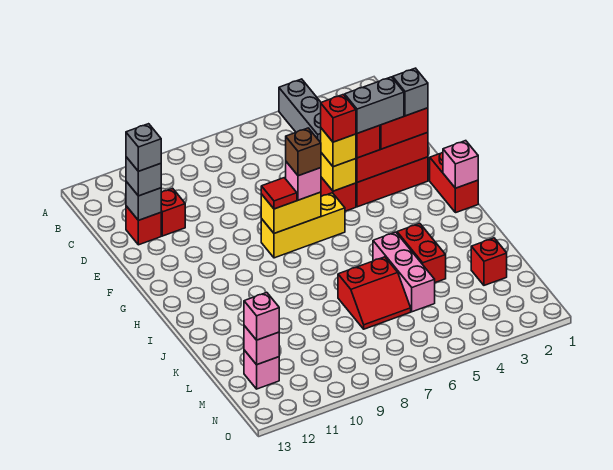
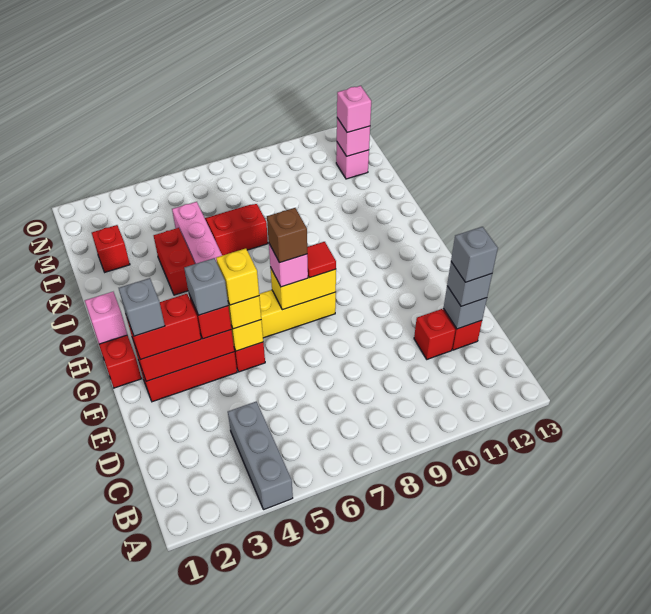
grey brick F3:F4 level 4 -> grey brick F4 level 4
red brick F5 level 4 -> yellow brick F5 level 4

